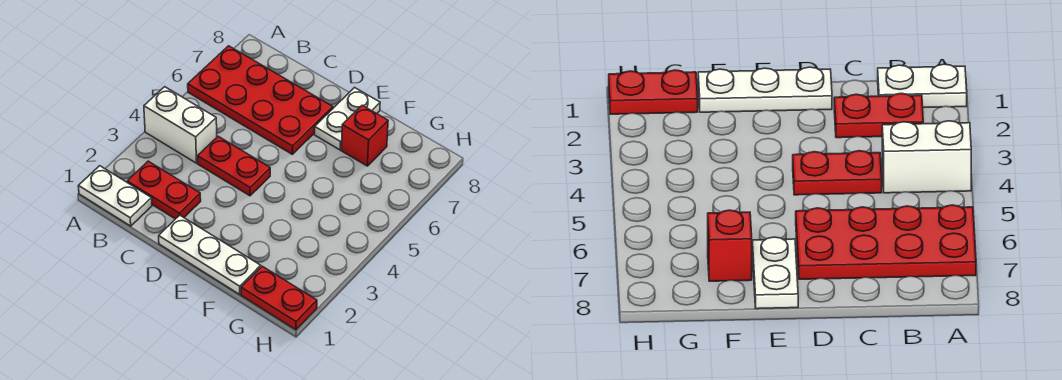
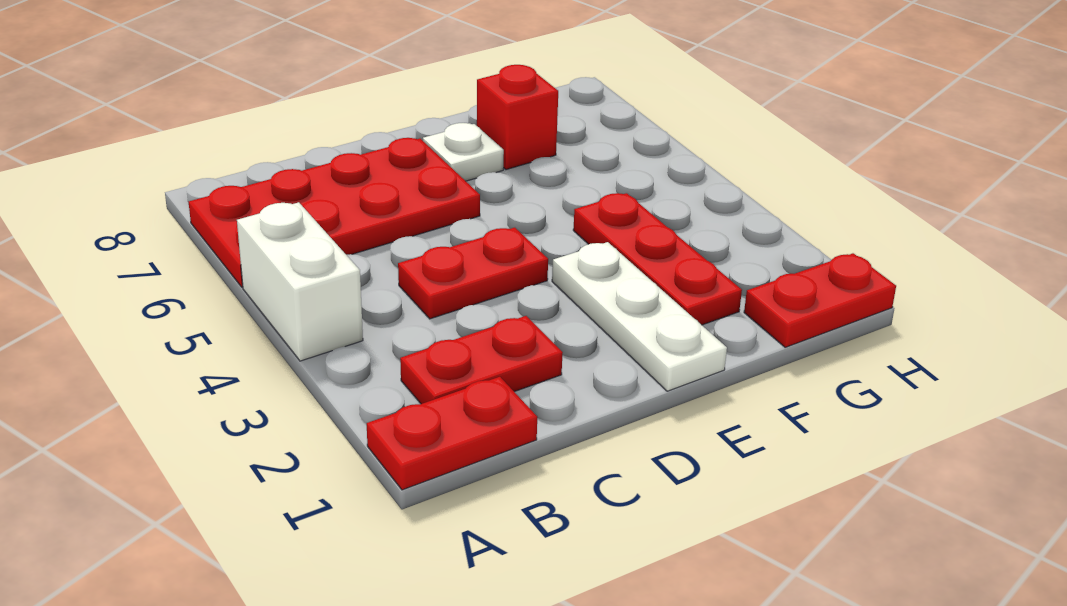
white plate A1:B1 level 1 -> red plate A1:B1 level 1
white brick A4:B4 level 1 -> white brick A4:A5 level 1
white plate D1:F1 level 1 -> white plate E1:E3 level 1
white plate E7:E8 level 1 -> white plate E7 level 1
none -> red plate F2:F4 level 1

